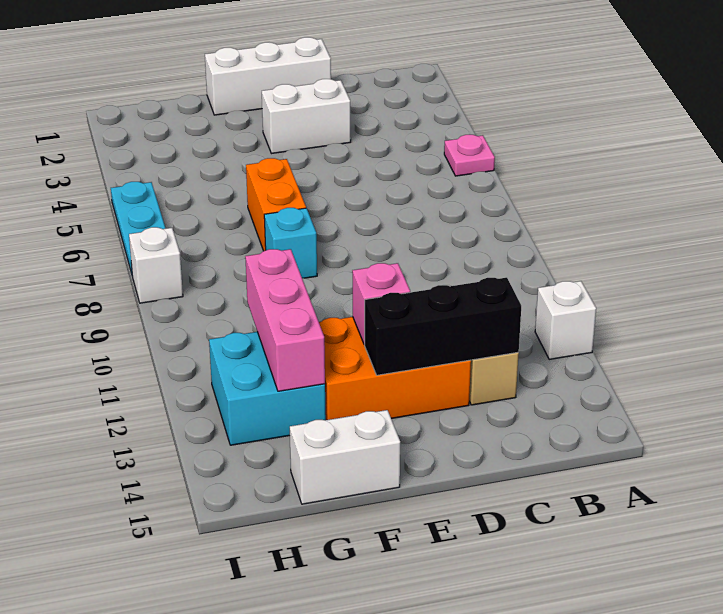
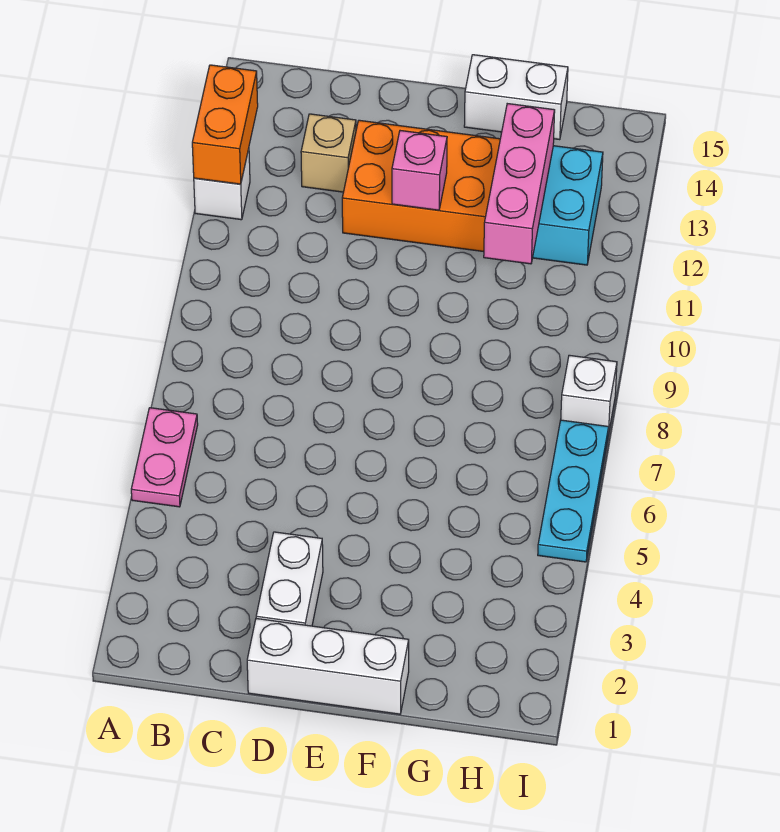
pink plate A5 level 1 -> pink plate A5:A6 level 1
black brick C13:E13 level 2 -> none
white brick D3:E3 level 1 -> white brick D2:D3 level 1
orange brick F6:F7 level 1 -> orange brick A12:A13 level 2
cyan brick F8 level 1 -> none

